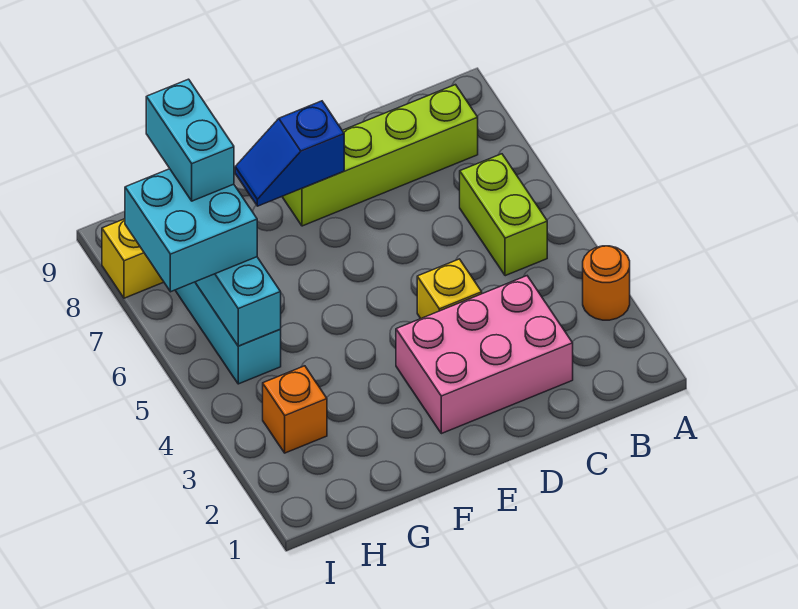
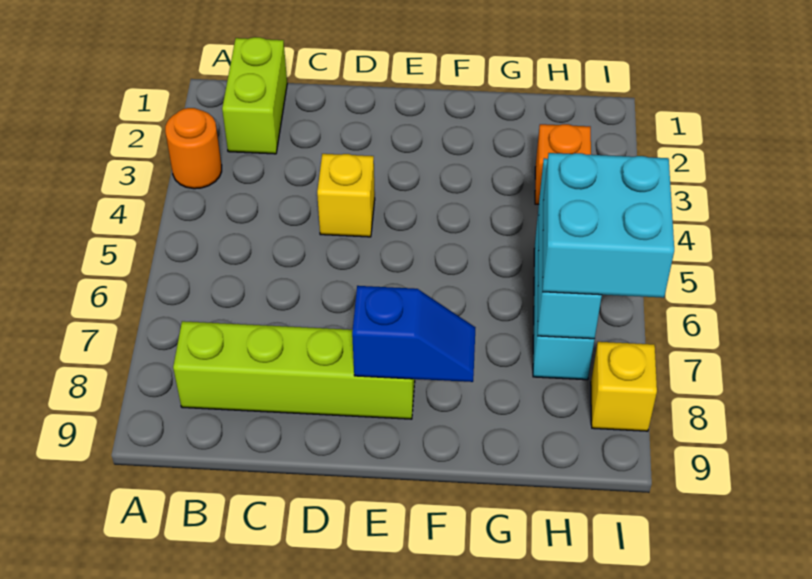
lime brick B5:B6 level 1 -> lime brick B1:B2 level 1
pink brick C2:E3 level 1 -> none
cyan brick H7:H8 level 4 -> none

